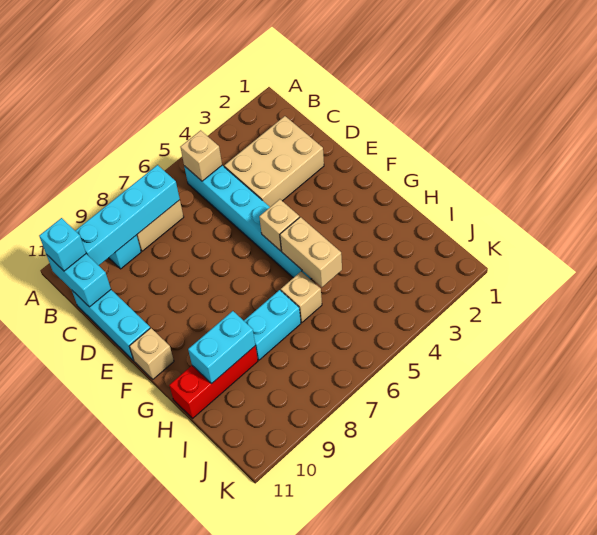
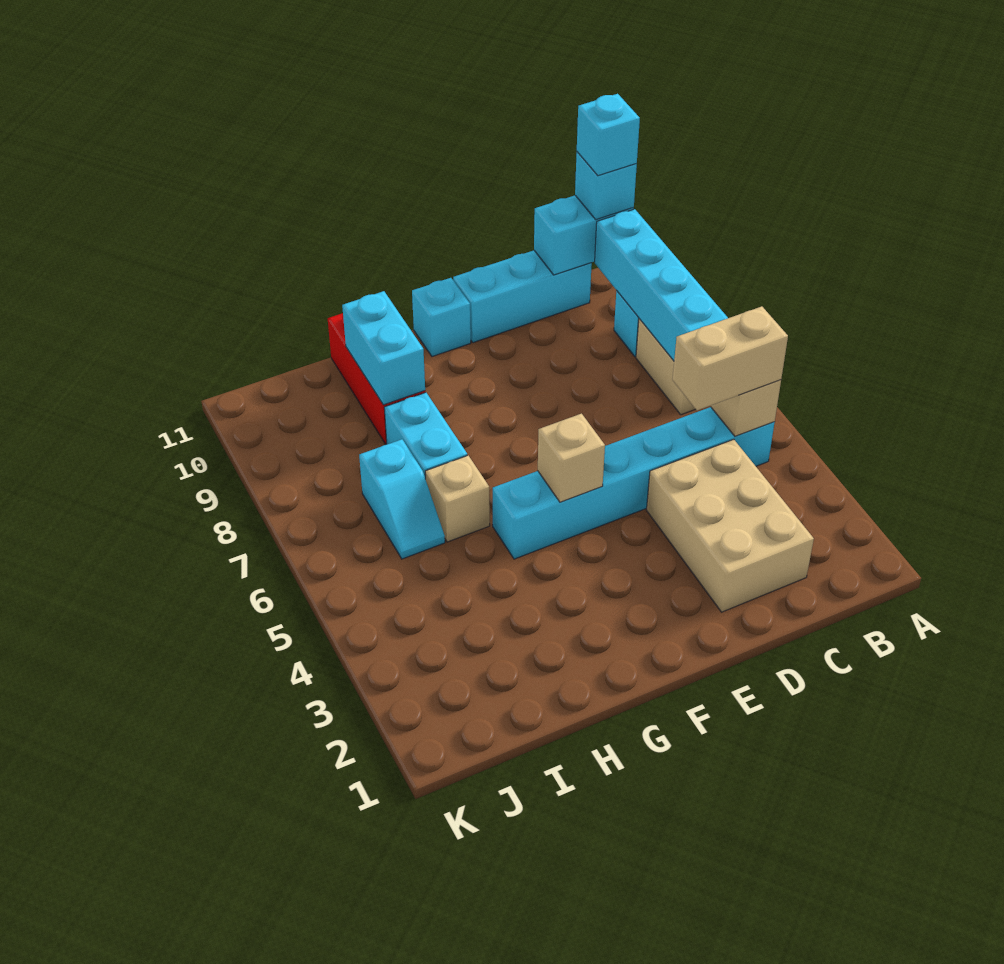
none -> cyan brick B11 level 4
tan brick F11 level 1 -> cyan brick F11 level 1
tan brick G5:H5 level 2 -> tan brick B5:C5 level 3
none -> cyan slope I6:I7 level 1 top 7

